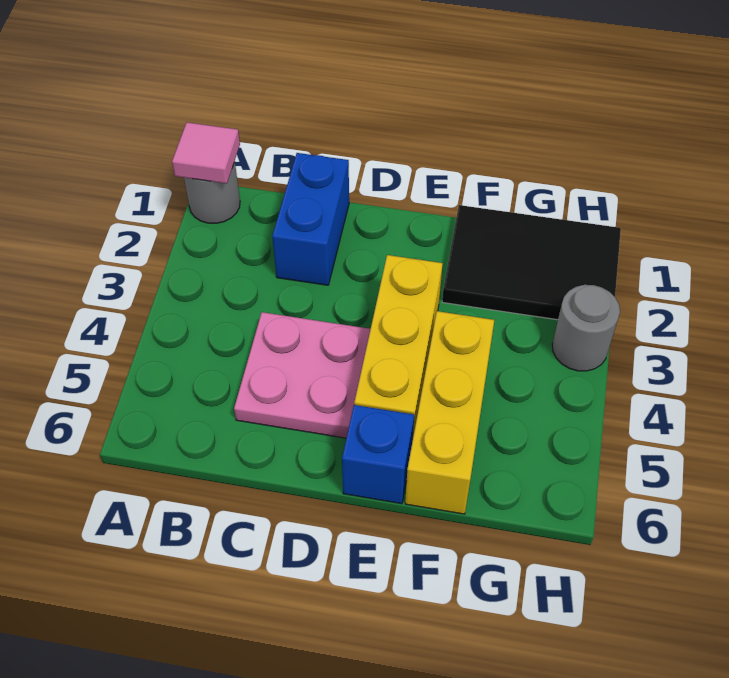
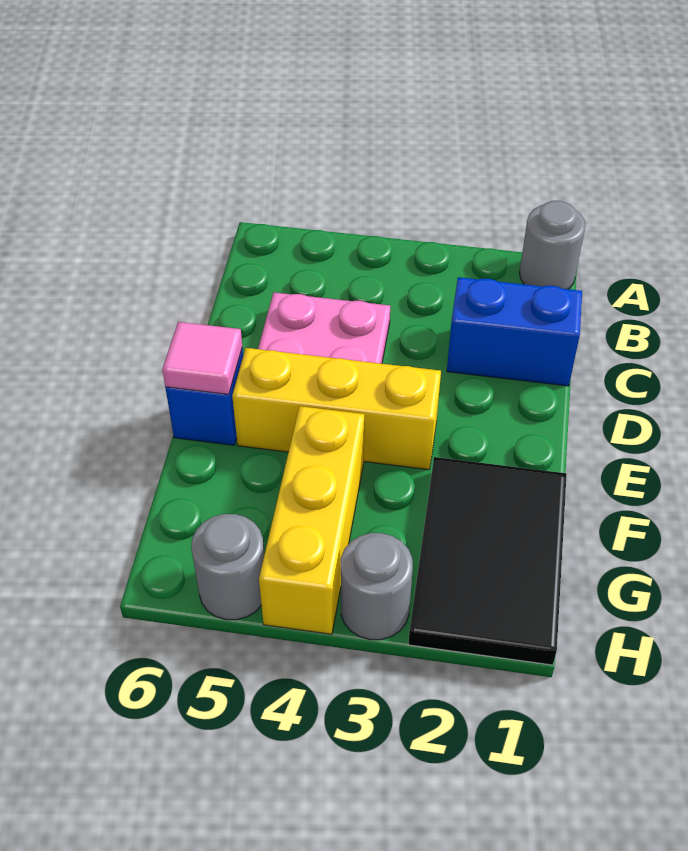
pink tile A1 level 2 -> pink tile E6 level 2
yellow brick F4:F6 level 1 -> yellow brick F4:H4 level 1
none -> grey round brick H5 level 1

